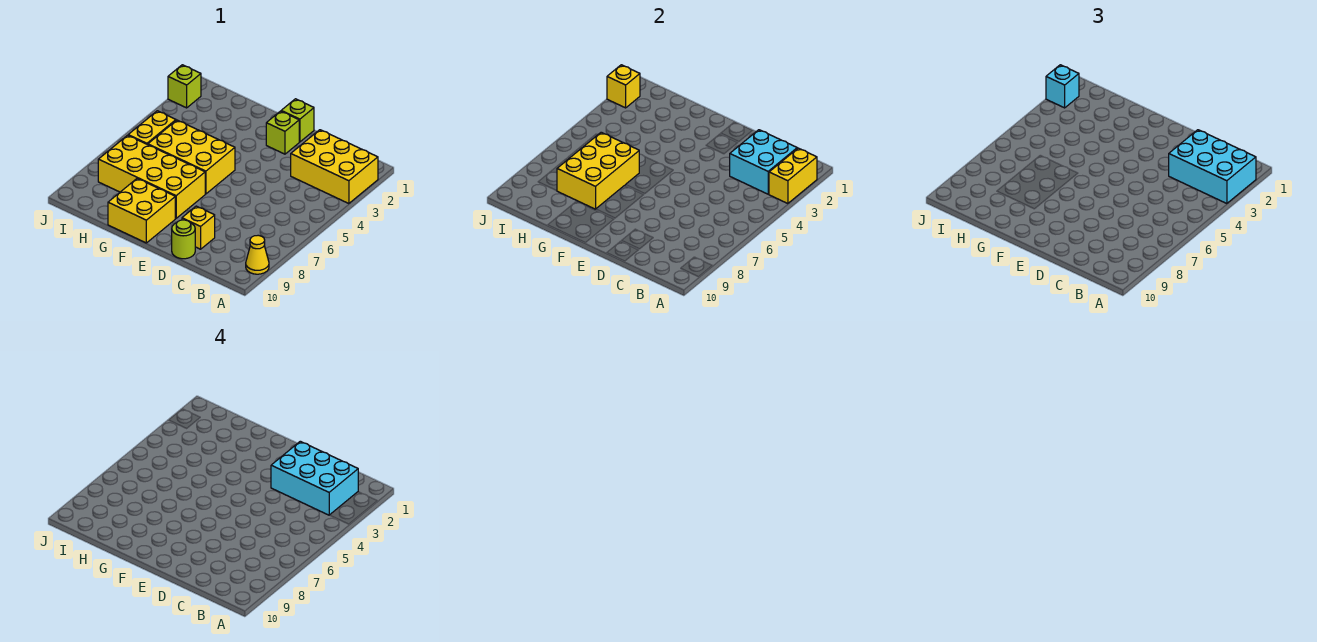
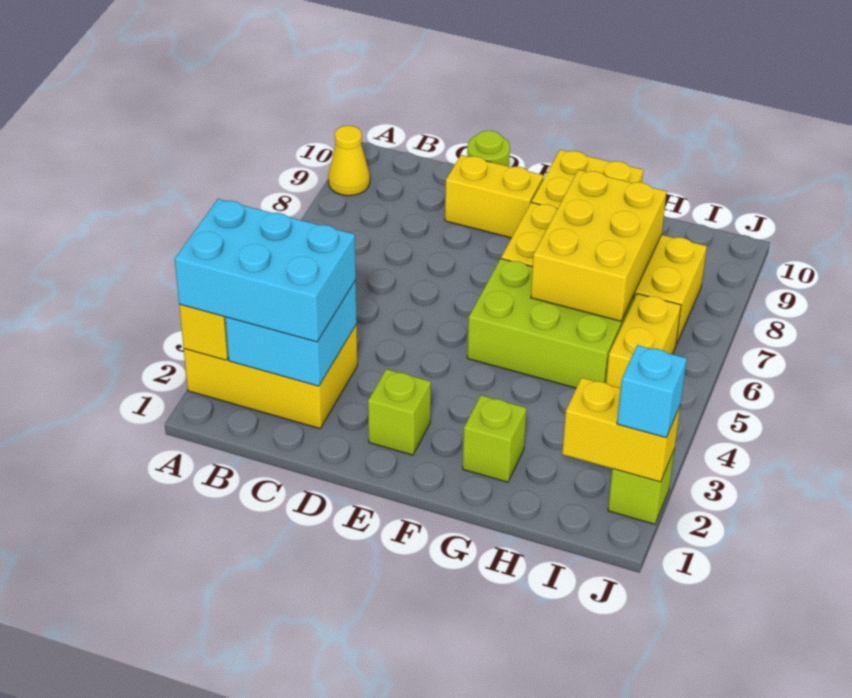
cyan brick B2:D3 level 4 -> none
yellow brick D9 level 1 -> yellow brick D9:E9 level 1
lime brick E1 level 1 -> lime brick G2 level 1
yellow brick F5:H6 level 1 -> lime brick F5:H6 level 1
yellow brick J2 level 2 -> yellow brick I2:J2 level 2

